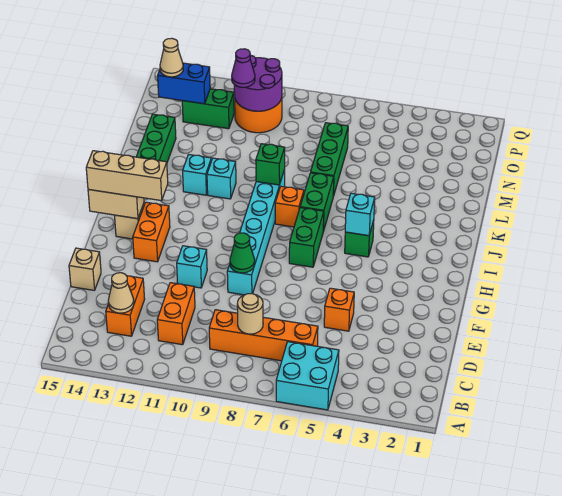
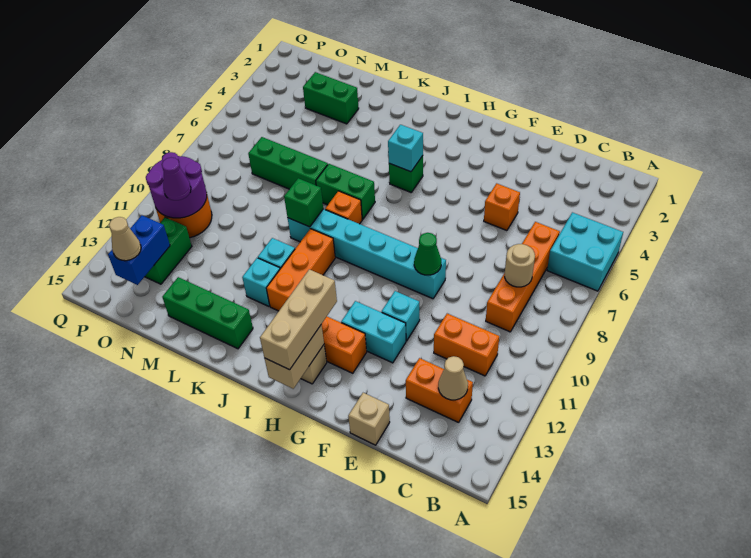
none -> cyan brick F12:G12 level 1
green brick H7:I7 level 1 -> green brick M3:N3 level 1
none -> orange brick J10:J12 level 1

